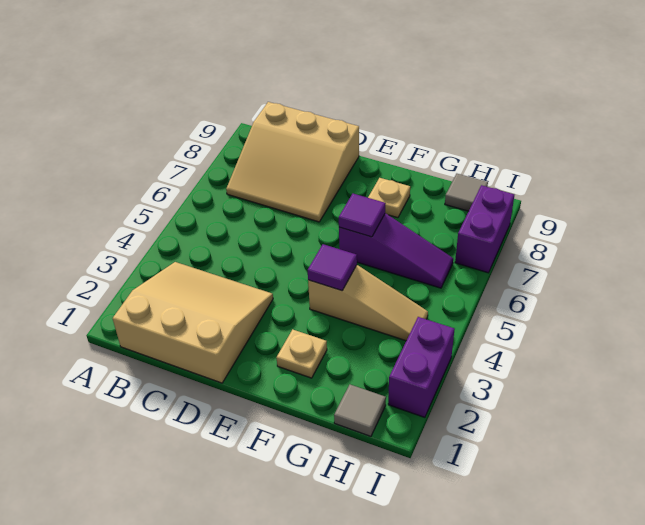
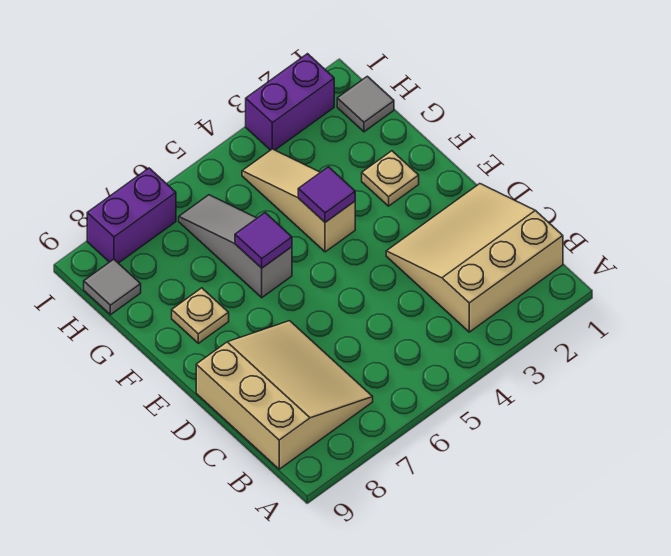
tan slope B1:D3 level 1 top 1 -> tan slope B1:D3 level 1 top B
purple slope F6:H6 level 1 top F -> grey slope F6:H6 level 1 top F

